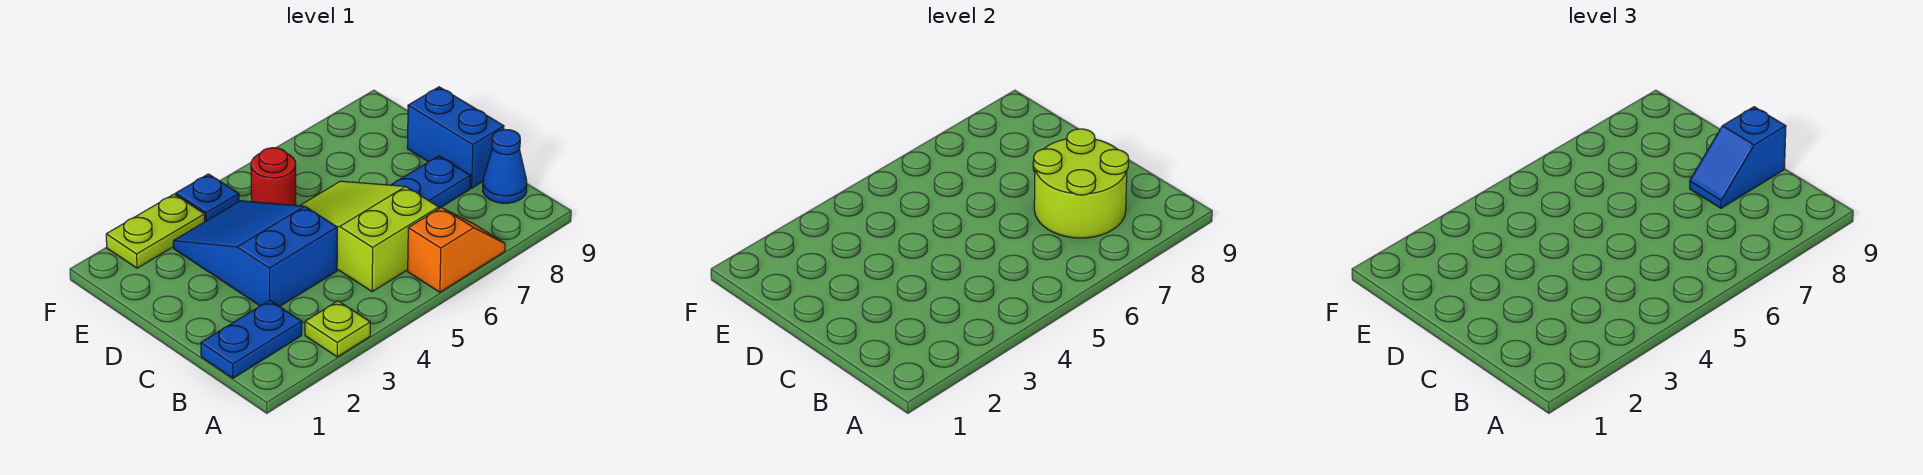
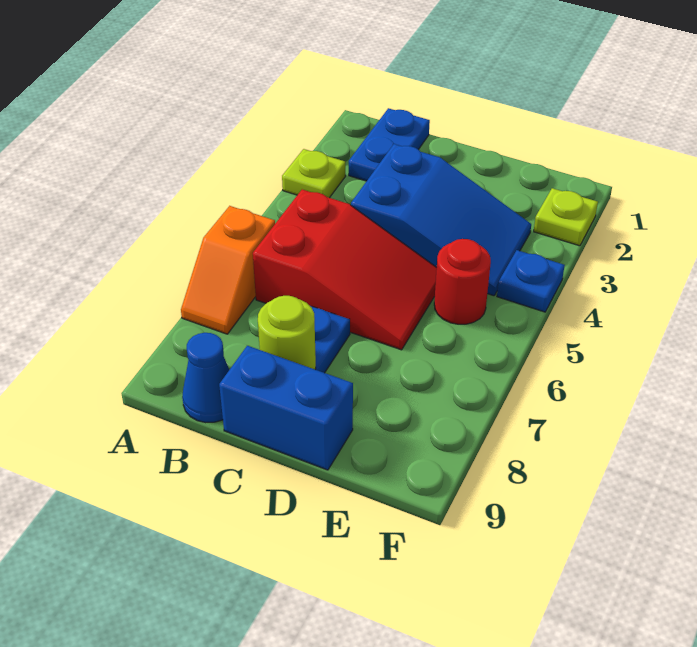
lime slope B5:D6 level 1 top B -> red slope B5:D6 level 1 top B
lime round brick B7:C8 level 2 -> lime round brick C8 level 2
blue slope C8:C9 level 3 top 9 -> none
lime plate F2:F3 level 1 -> lime plate F2 level 1

